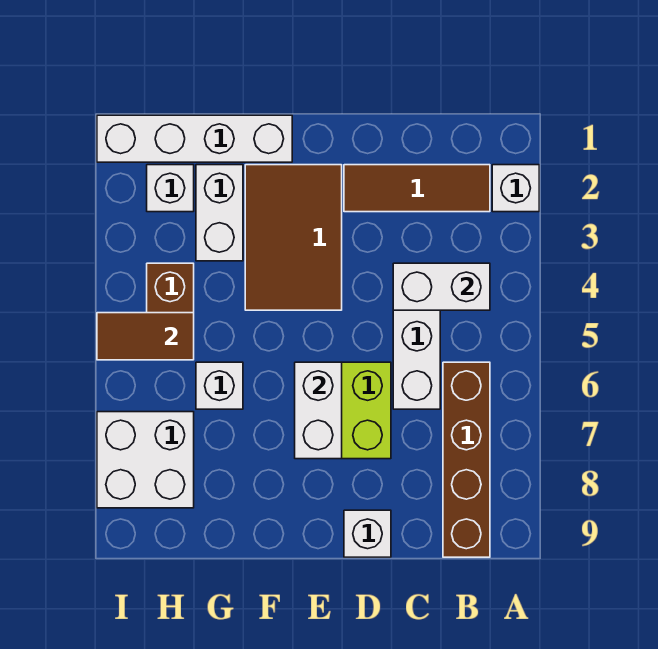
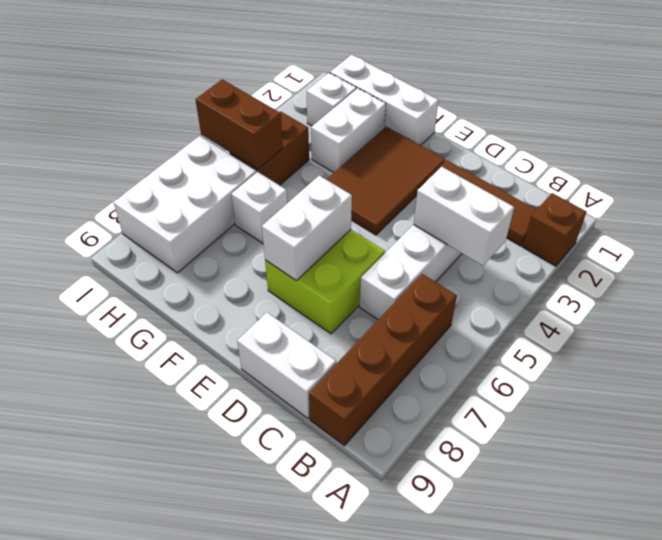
white brick A2 level 1 -> brown brick A2 level 1
white brick D9 level 1 -> white brick C9:D9 level 1
white brick F1:I1 level 1 -> white brick F1:H1 level 1
brown tile H5:I5 level 2 -> brown brick H5:I5 level 2
white brick H7:I8 level 1 -> white brick H6:I8 level 1

